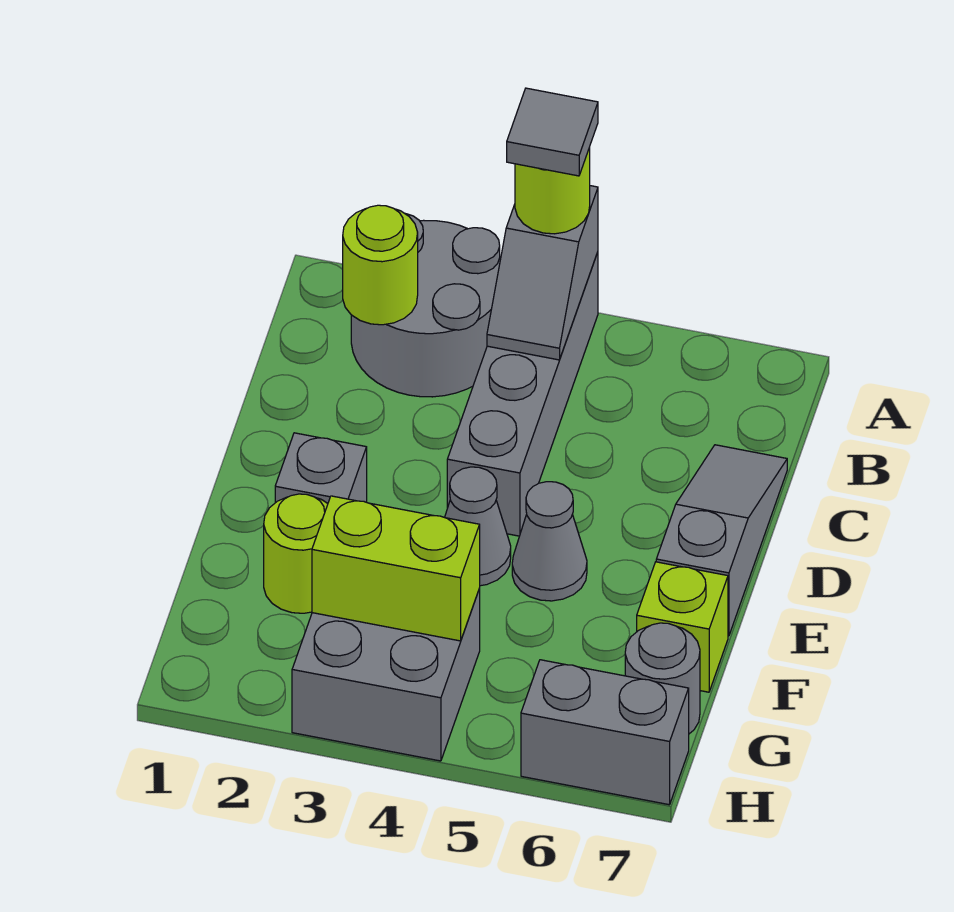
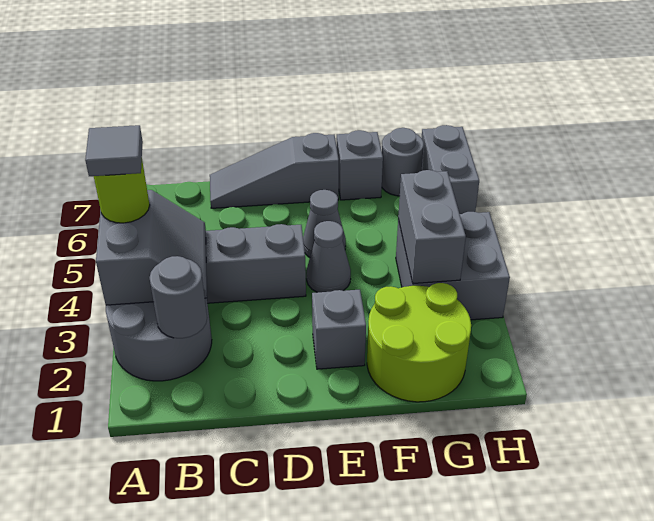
grey slope A4:B4 level 2 top A -> grey slope A3:B4 level 2 top A
lime round brick B2 level 2 -> grey round brick B2 level 2
lime round brick F2 level 1 -> lime round brick F1:G2 level 1
lime brick F7 level 1 -> grey brick F7 level 1
lime brick G3:G4 level 2 -> grey brick G3:G4 level 2

